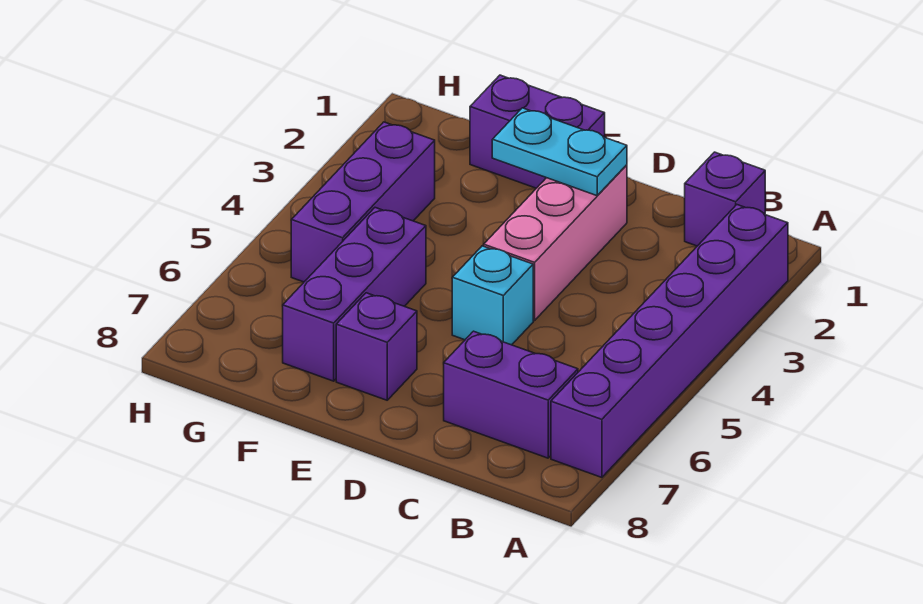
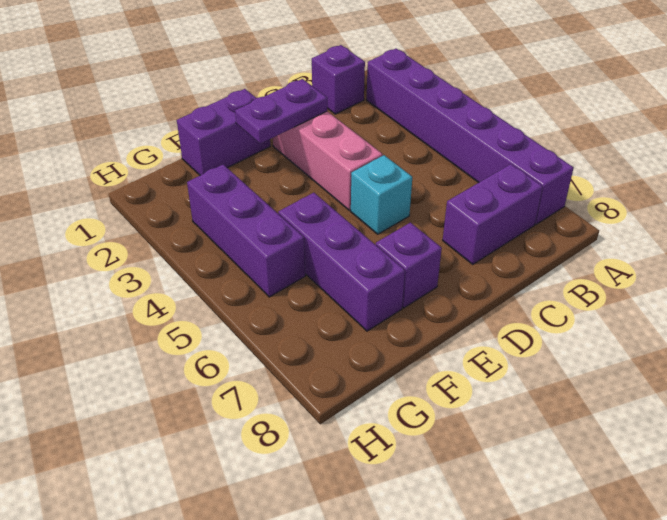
cyan plate D2:E2 level 2 -> purple plate D2:E2 level 2

